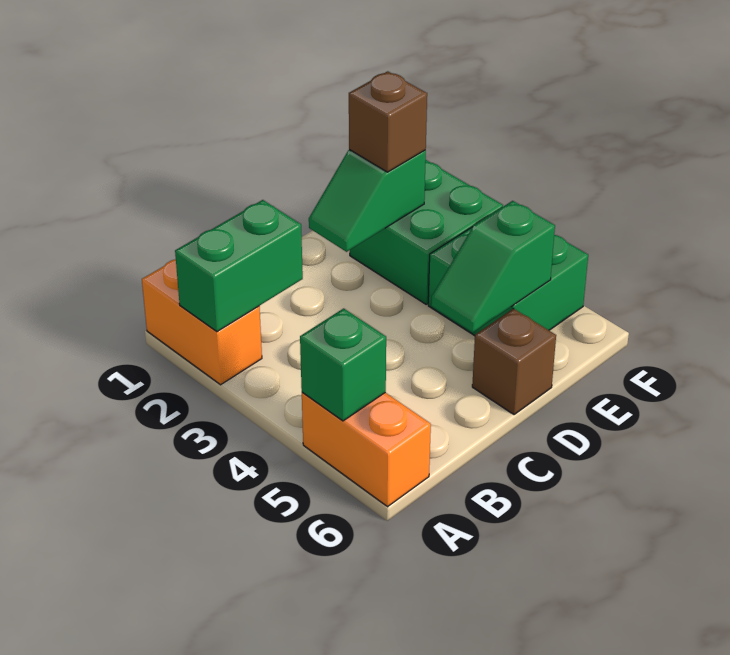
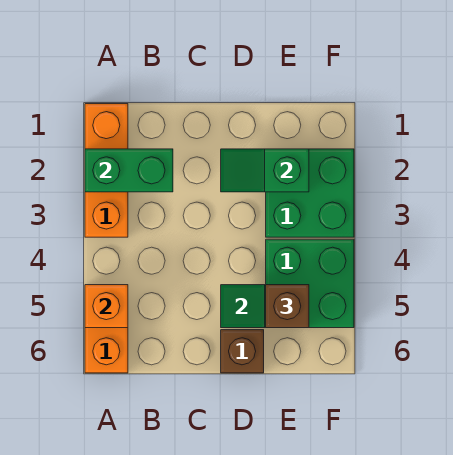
orange brick A1:A2 level 1 -> orange brick A1:A3 level 1
green brick A5 level 2 -> orange brick A5 level 2
brown brick E2 level 3 -> brown brick E5 level 3

